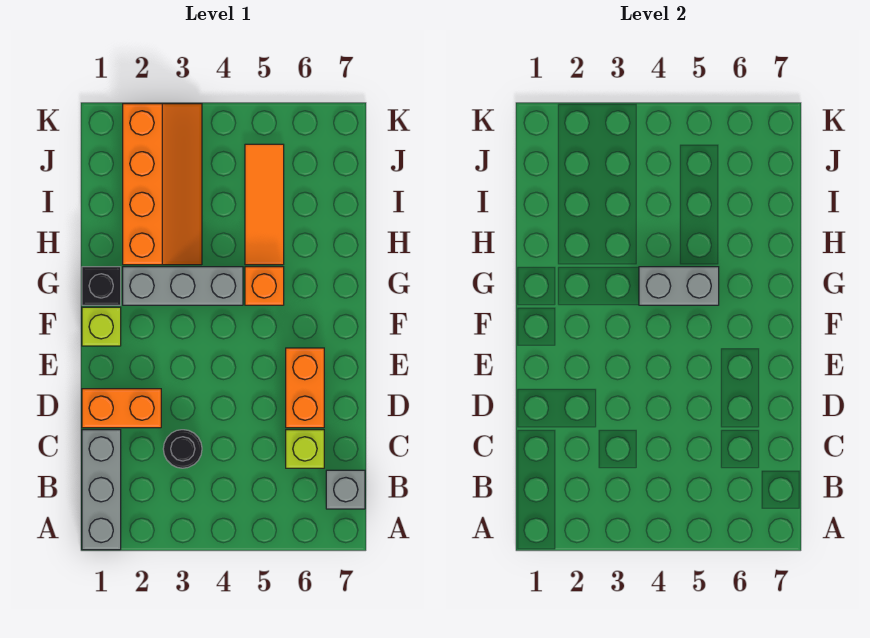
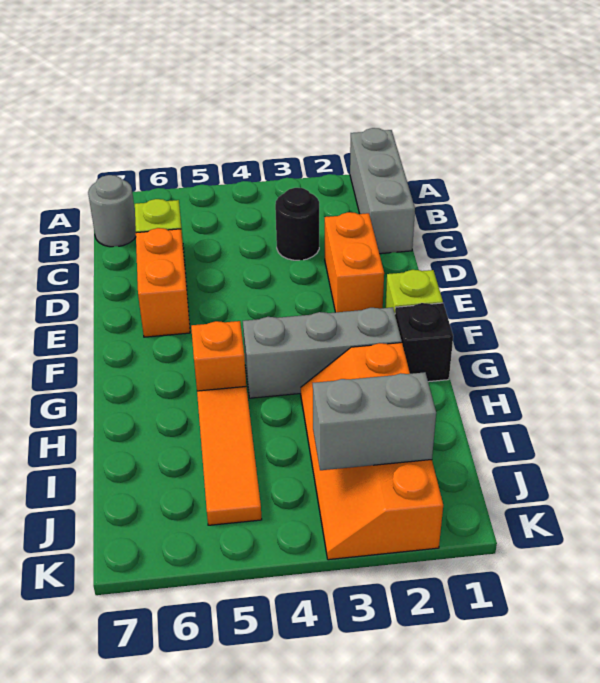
grey brick B7 level 1 -> grey round brick B7 level 1
orange brick D1:D2 level 1 -> orange brick D2:E2 level 1
grey brick G4:G5 level 2 -> grey brick J2:J3 level 2

